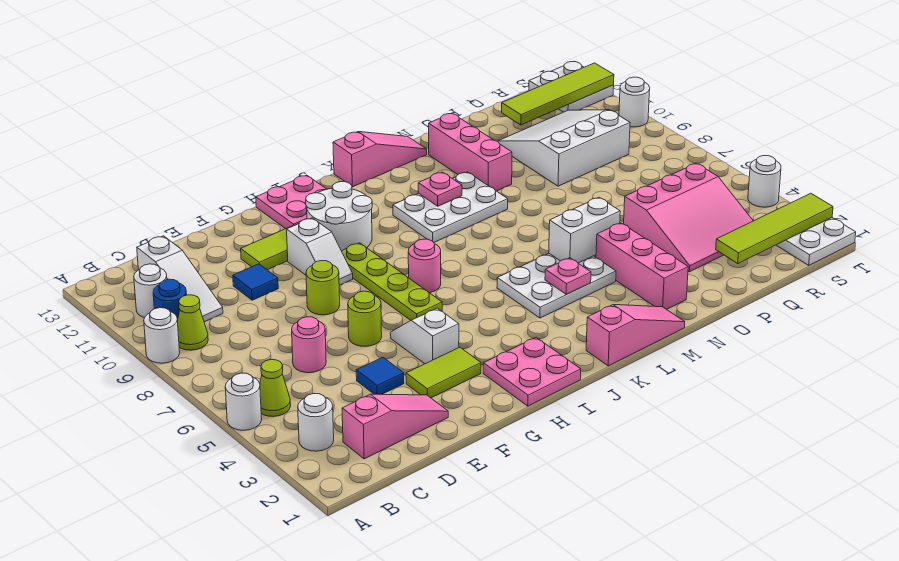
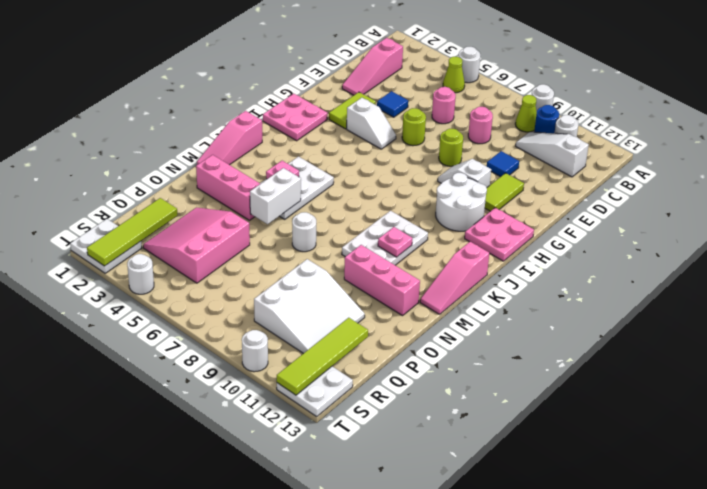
white round brick B3 level 1 -> white round brick N7 level 1
lime plate H6:H9 level 1 -> none
pink round brick I7 level 1 -> pink round brick D8 level 1

